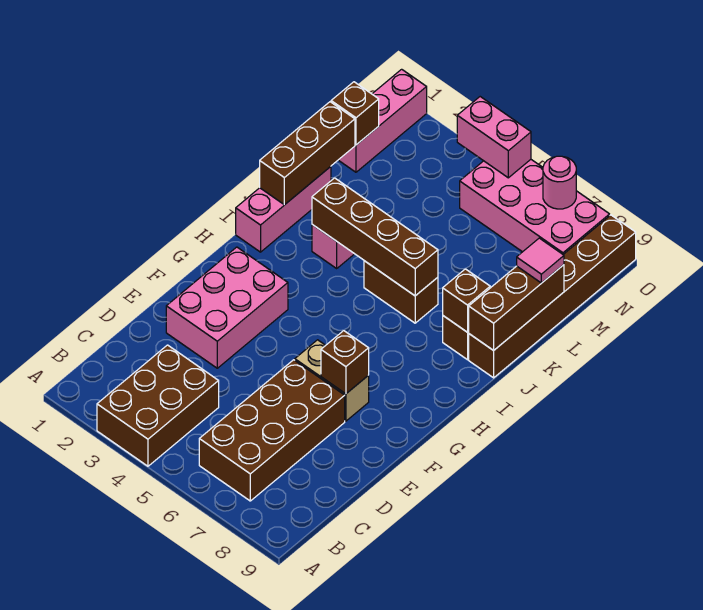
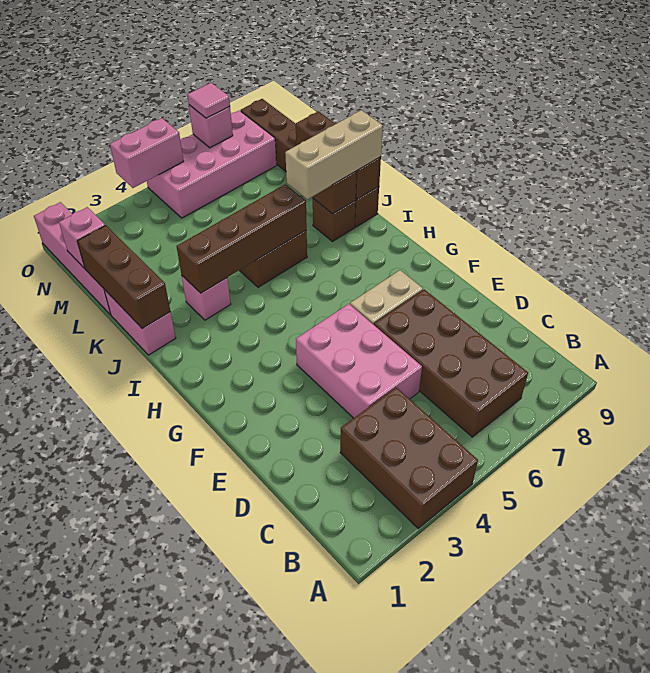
pink brick E2:G3 level 1 -> pink brick D4:F5 level 1
brown brick F7 level 2 -> none
pink brick I1:K1 level 1 -> pink brick J1:K1 level 1
none -> tan brick J7:J9 level 3
pink tile L9 level 3 -> pink tile O7 level 3
pink brick M1:O1 level 1 -> pink brick L1:O1 level 1
brown brick M1 level 2 -> pink brick M1 level 2
pink round brick O7 level 2 -> pink brick O7 level 2

